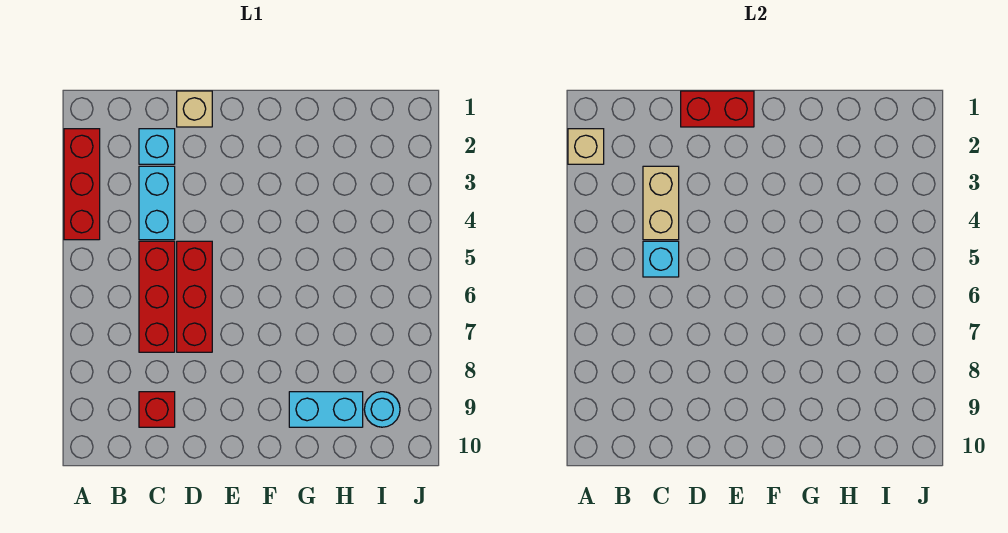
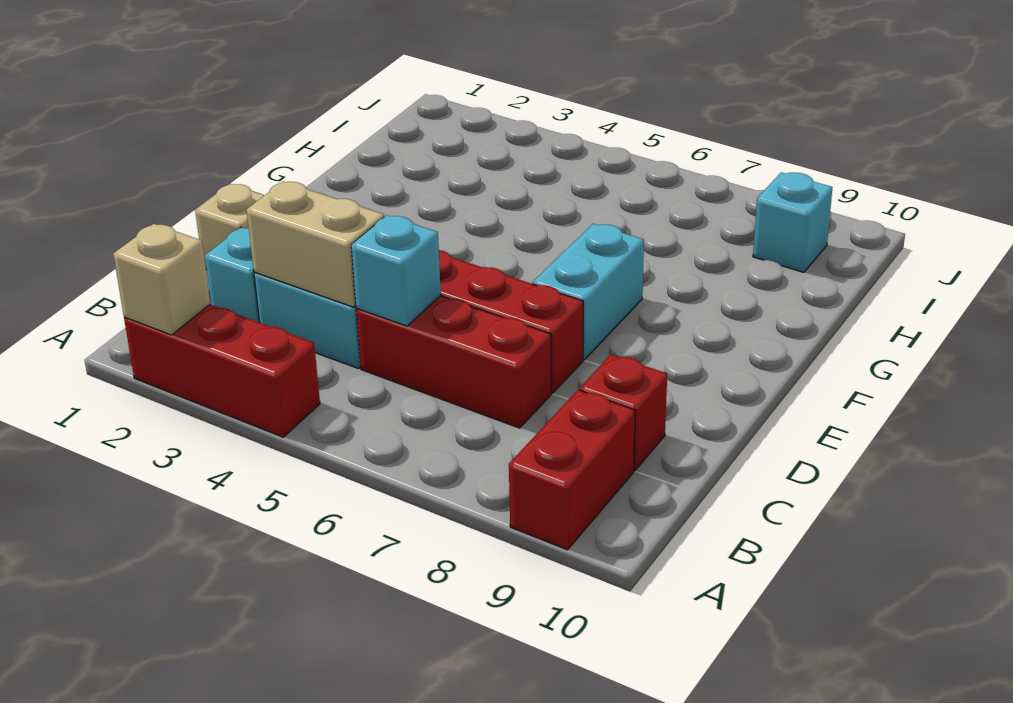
red brick D1:E1 level 2 -> red brick A9:B9 level 1
cyan brick G9:H9 level 1 -> cyan brick E7:F7 level 1
cyan round brick I9 level 1 -> cyan brick I9 level 1

